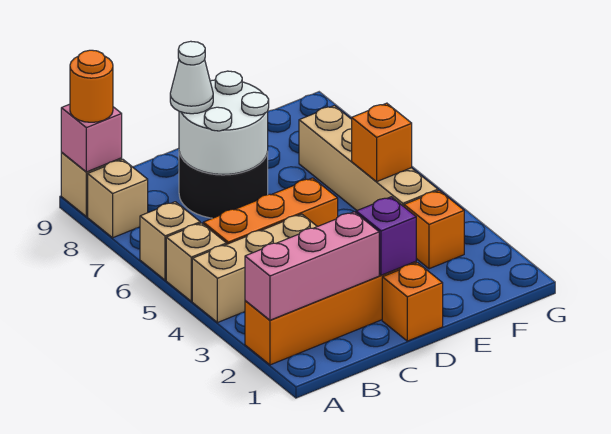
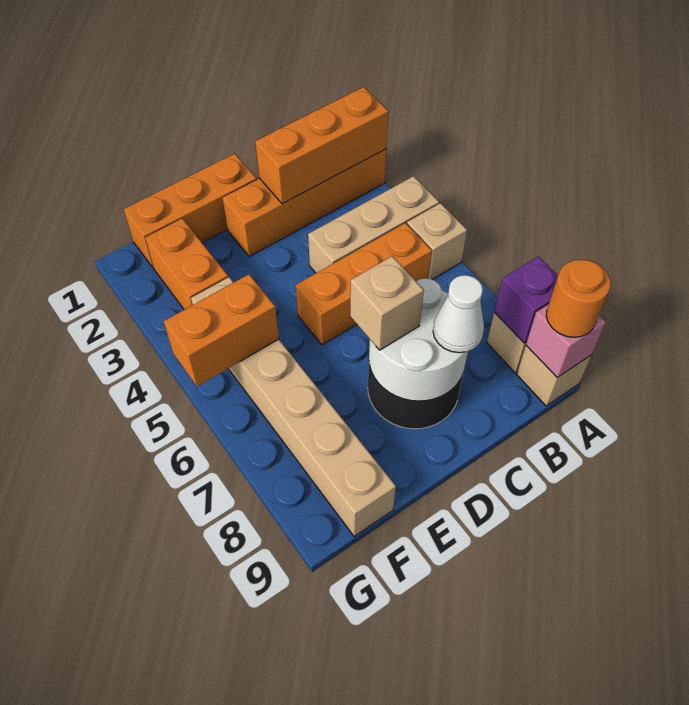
pink brick A2:C2 level 2 -> orange brick A2:C2 level 2
tan brick A6 level 1 -> tan brick D7 level 3
orange brick D1 level 1 -> orange brick D1:F1 level 1
purple brick D2 level 2 -> purple brick A8 level 2
orange brick F3 level 1 -> orange brick F2:F3 level 1
tan brick F4:F7 level 1 -> tan brick F4:F9 level 1
orange brick F5 level 2 -> orange brick F5:G5 level 2

